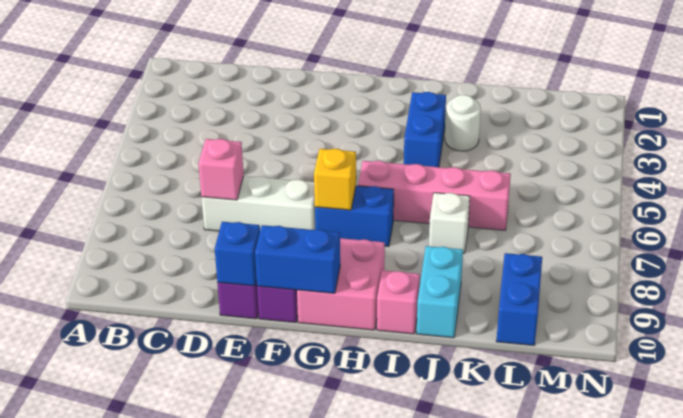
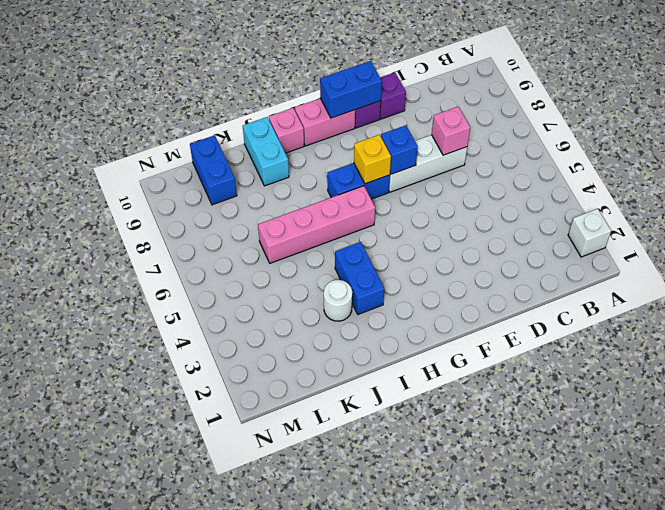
blue brick E10 level 2 -> blue brick F7 level 2
pink brick G9:H10 level 1 -> pink brick G10:H10 level 1
white brick J7 level 1 -> white brick A2 level 1

